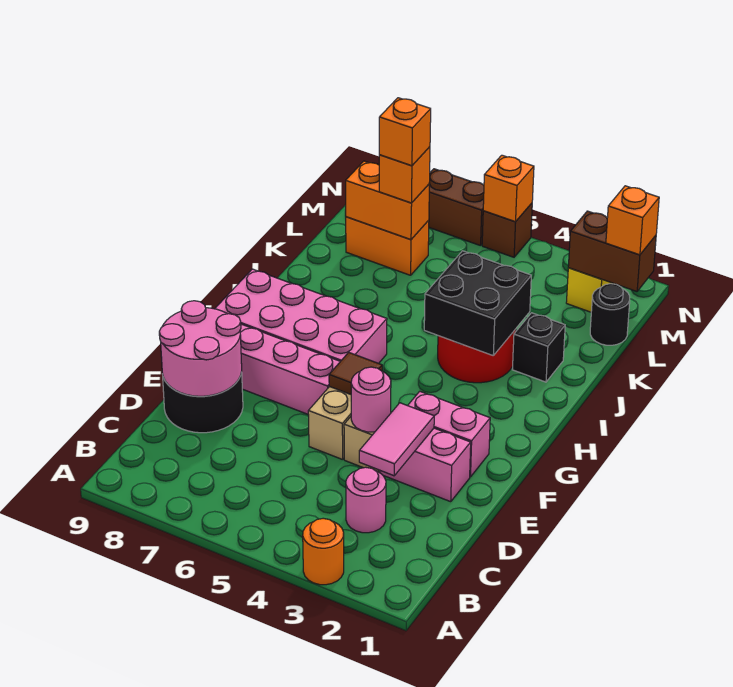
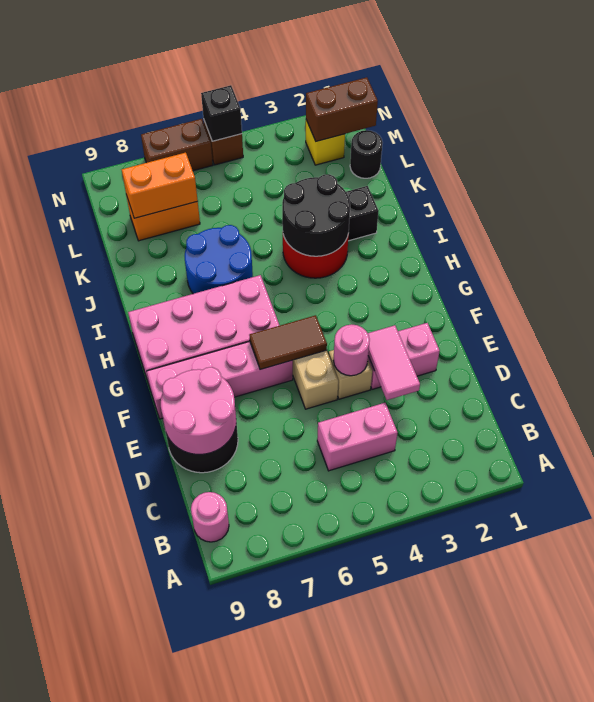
orange round brick A3 level 1 -> none
pink round brick C3 level 1 -> pink round brick B9 level 1
pink brick F2:F3 level 1 -> pink brick C4:C5 level 1
brown tile F5 level 2 -> brown tile F5:F6 level 2
black brick I3:J4 level 2 -> black round brick I3:J4 level 2
none -> blue round brick I6:J7 level 1
orange brick L7 level 3 -> none
orange brick L7 level 4 -> none
orange brick M1 level 3 -> none
orange brick N5 level 2 -> black brick N5 level 2

